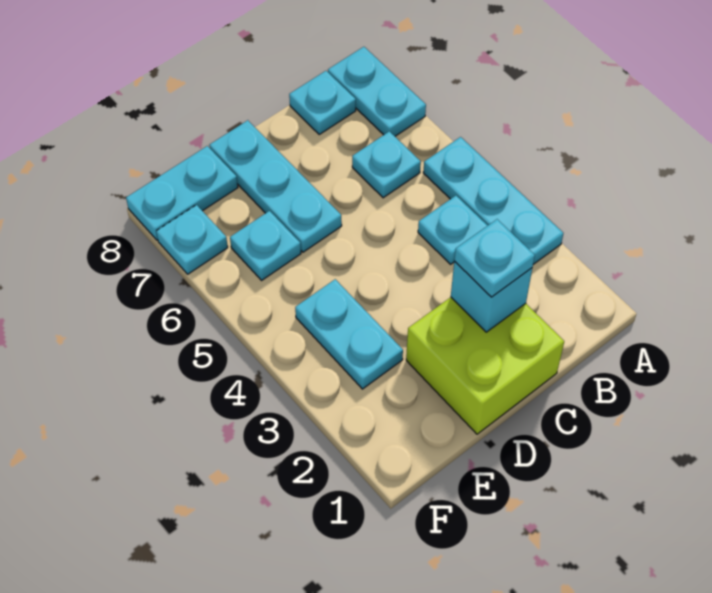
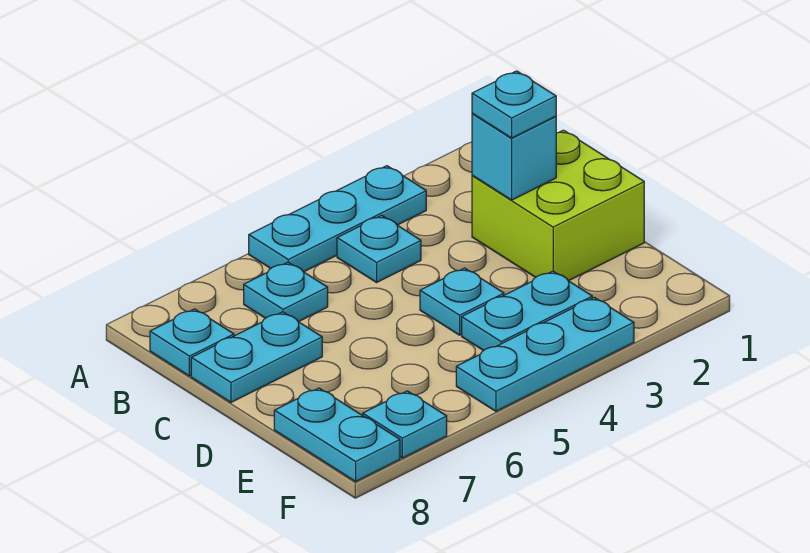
cyan plate A7:A8 level 1 -> cyan plate C7:C8 level 1
cyan plate D6:D8 level 1 -> cyan plate F3:F5 level 1
cyan plate E6 level 1 -> cyan plate D4 level 1

